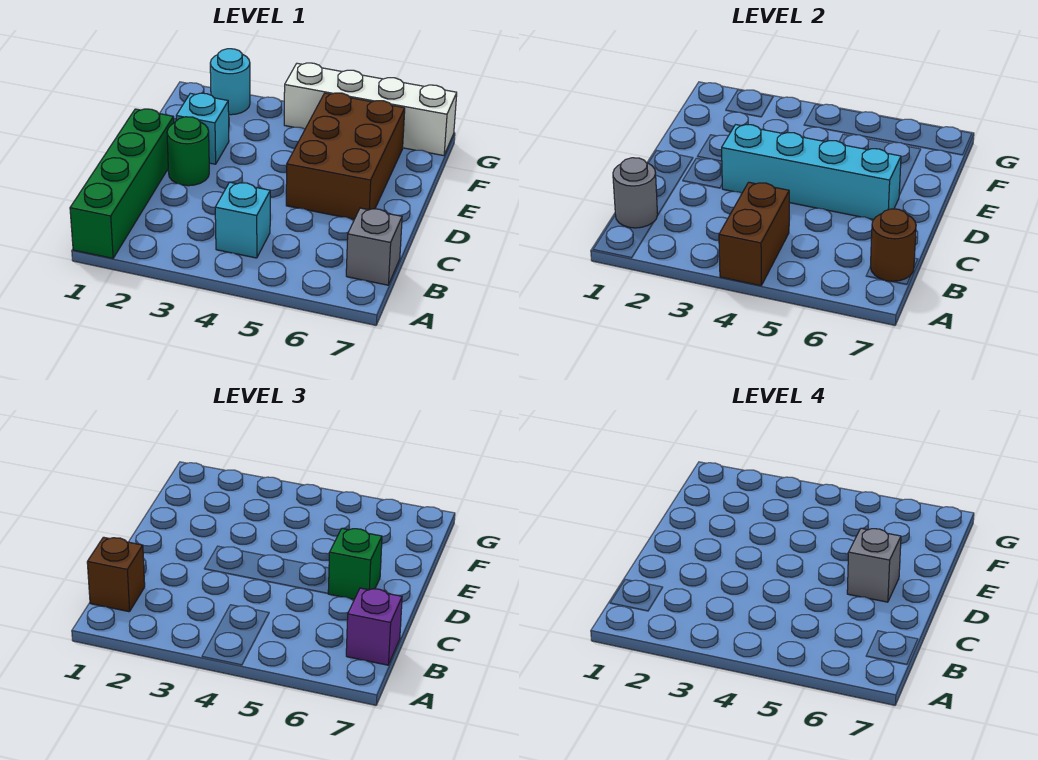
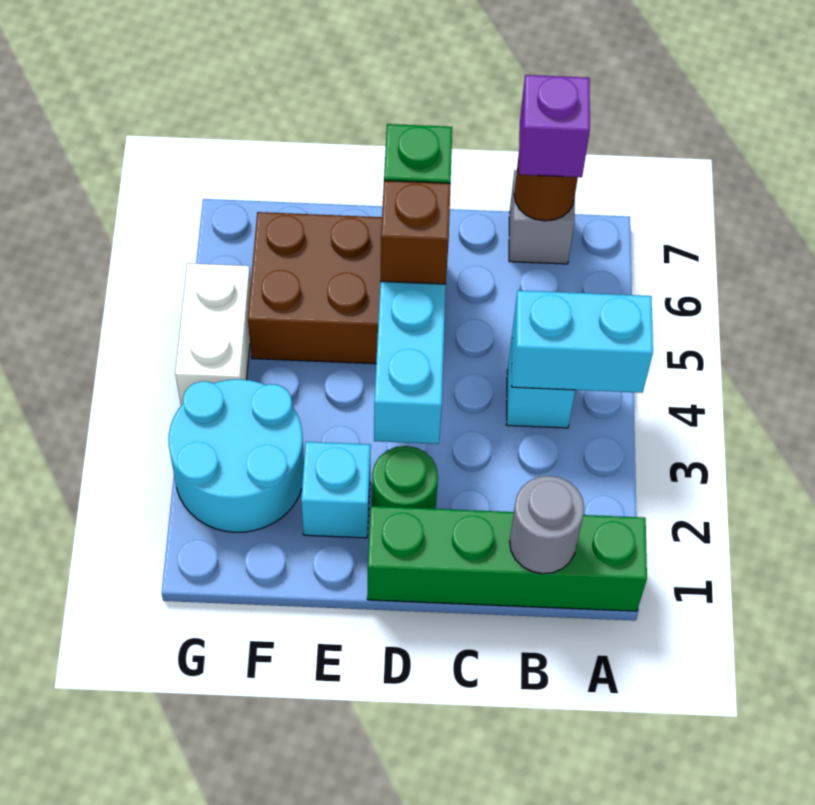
brown brick A4:B4 level 2 -> cyan brick A4:B4 level 2
brown brick B1 level 3 -> brown brick D5 level 3
grey brick D6 level 4 -> none
cyan round brick G2 level 1 -> cyan round brick F2:G3 level 1
white brick G4:G7 level 1 -> white brick G4:G5 level 1

